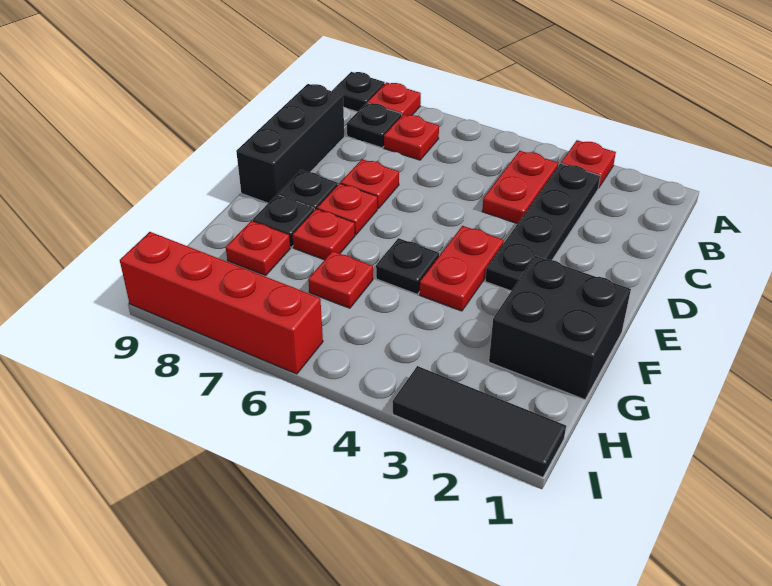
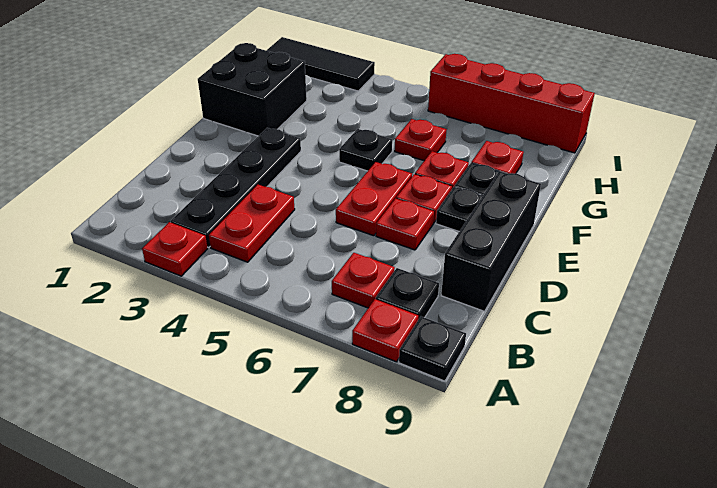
red plate E4:F4 level 1 -> red plate D6:E6 level 1

